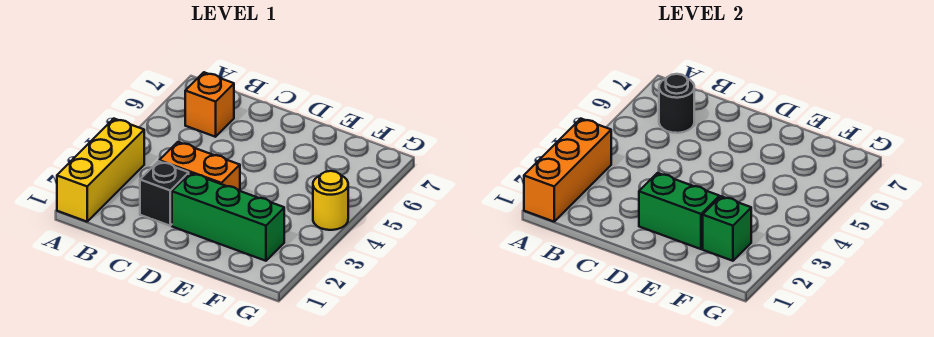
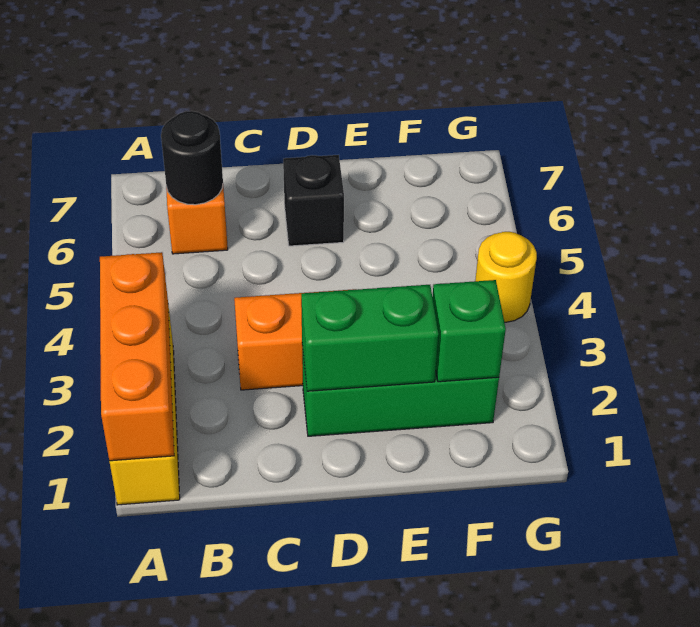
black brick C2 level 1 -> black brick D6 level 1

